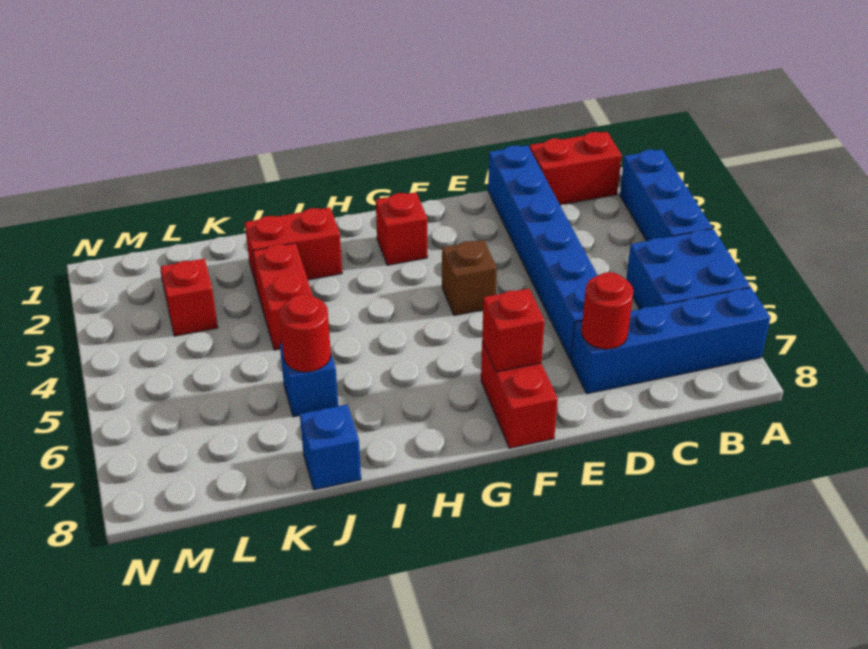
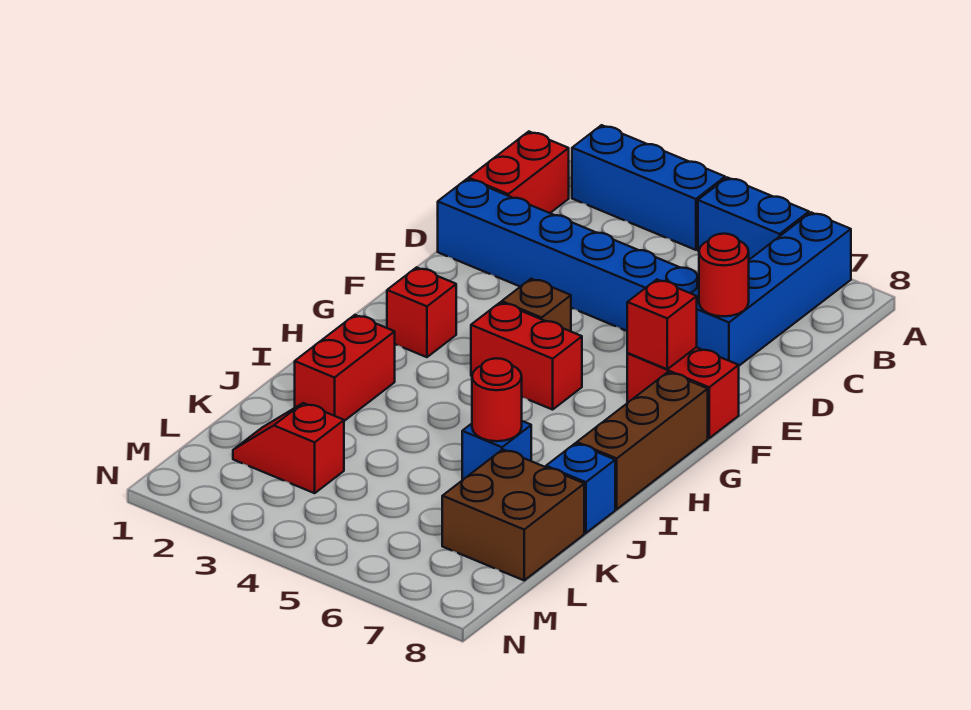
blue brick A5:B6 level 1 -> blue brick A5:A6 level 1
none -> brown brick G8:I8 level 1
red brick J3:J4 level 1 -> red brick G4:G5 level 1
none -> brown brick K7:L8 level 1

